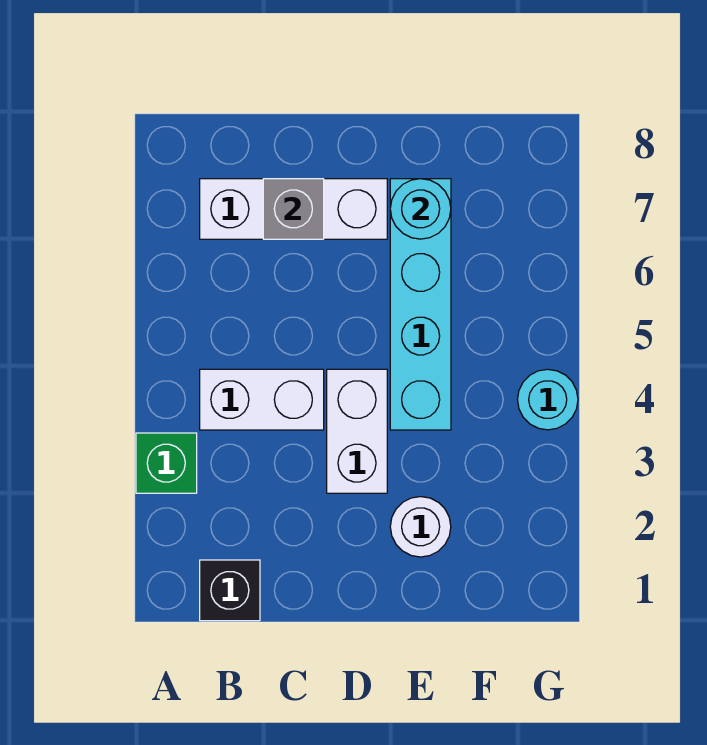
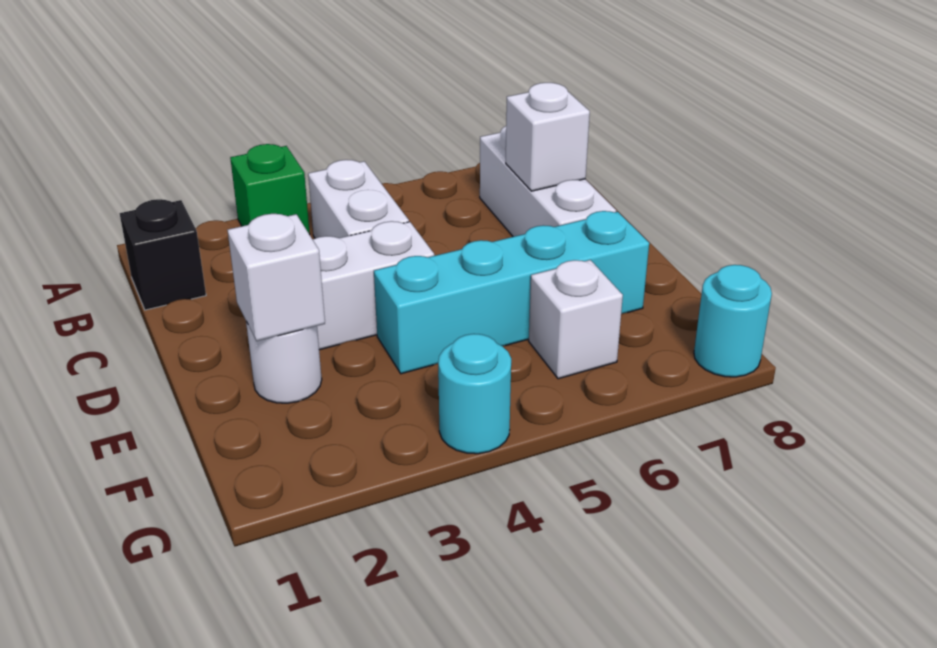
grey brick C7 level 2 -> white brick C7 level 2
none -> white brick E2 level 2
cyan round brick E7 level 2 -> cyan round brick G8 level 1
none -> white brick F6 level 1

